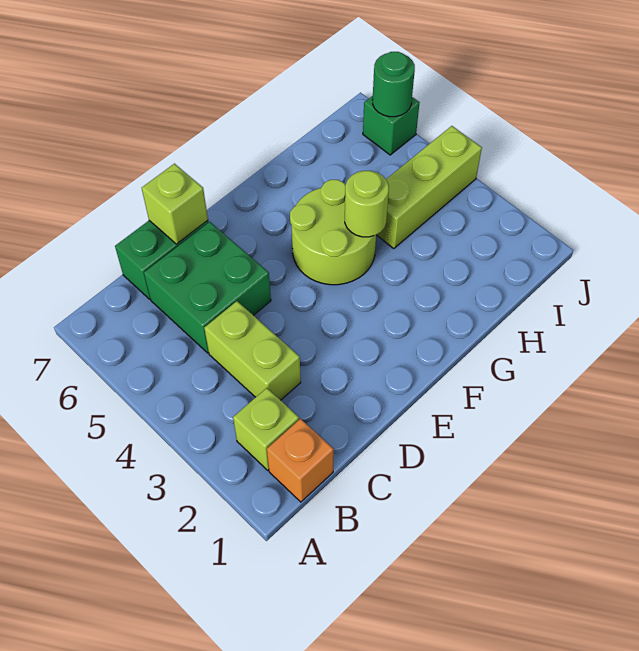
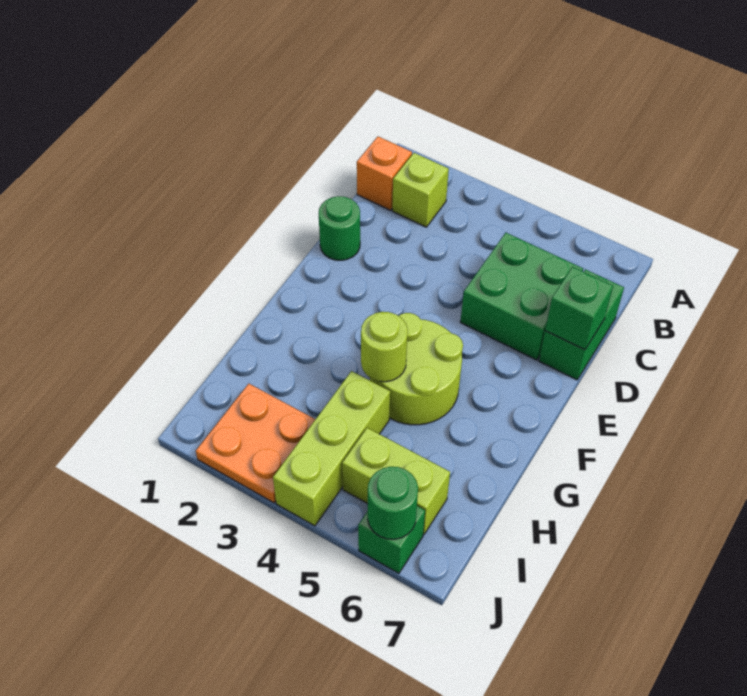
lime brick C3:C4 level 1 -> lime brick I5:I6 level 1
none -> green round brick D1 level 1
lime brick D7 level 2 -> green brick D7 level 2
none -> orange plate I2:J3 level 1

